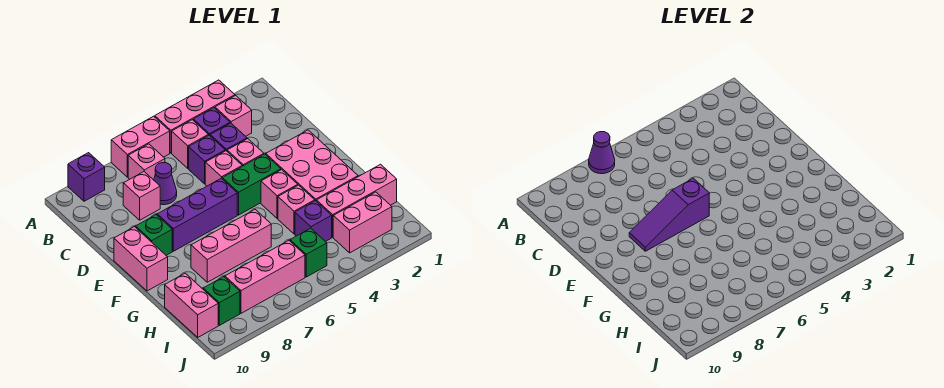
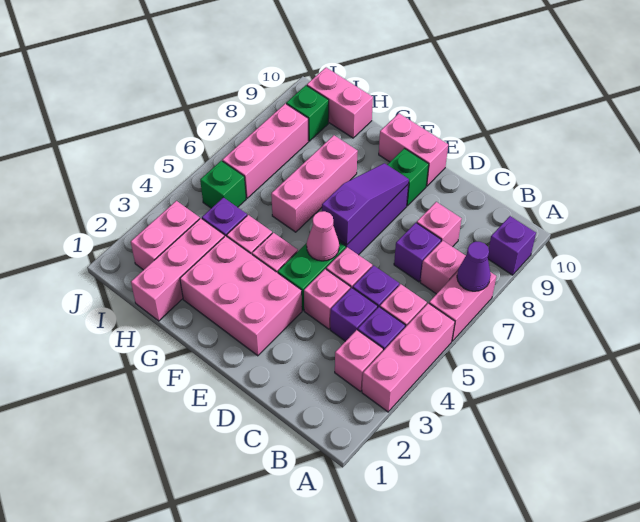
purple cone C7 level 1 -> purple brick C7 level 1
none -> pink cone E5 level 2

